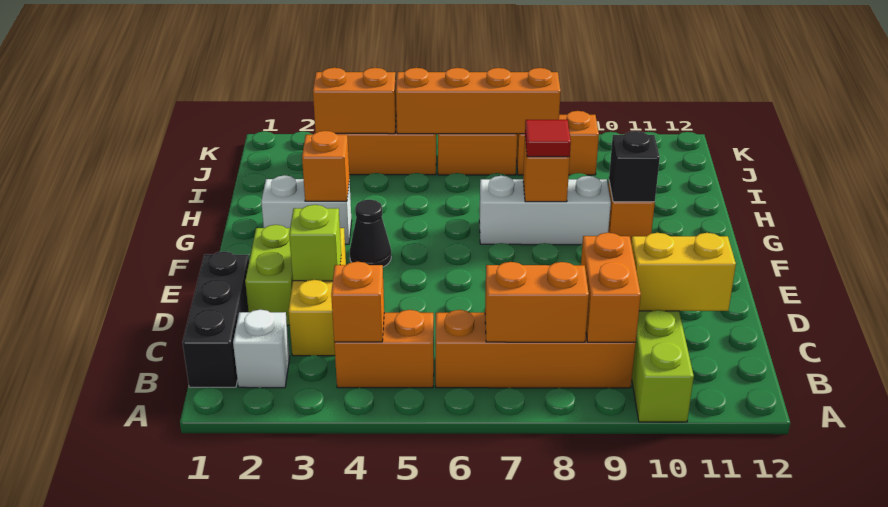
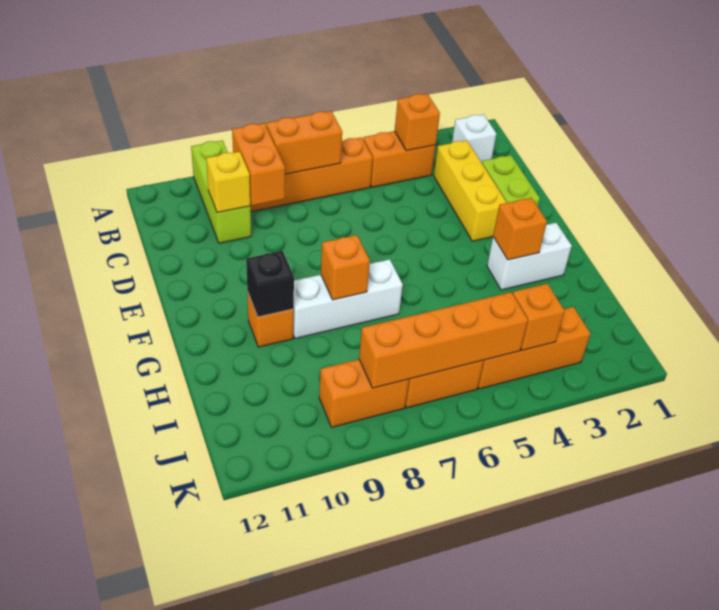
black brick B1:D1 level 1 -> none
yellow brick C10:C11 level 2 -> yellow brick C10 level 2
lime brick D3 level 2 -> none
black cone F4 level 1 -> none
red tile G8 level 3 -> none
orange brick J3:J4 level 2 -> orange brick J4 level 2

